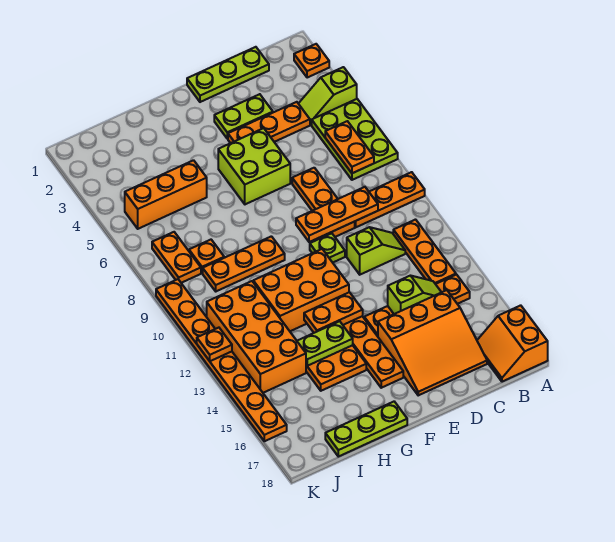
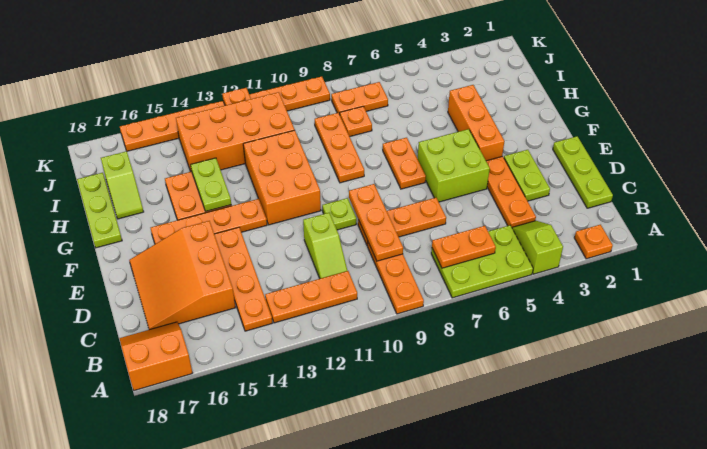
lime slope C14:D14 level 2 top D -> lime slope H17:I17 level 1 top I
orange plate F13:G13 level 2 -> orange plate F7:G7 level 1
orange brick H5:J5 level 1 -> orange brick F4:H4 level 1

